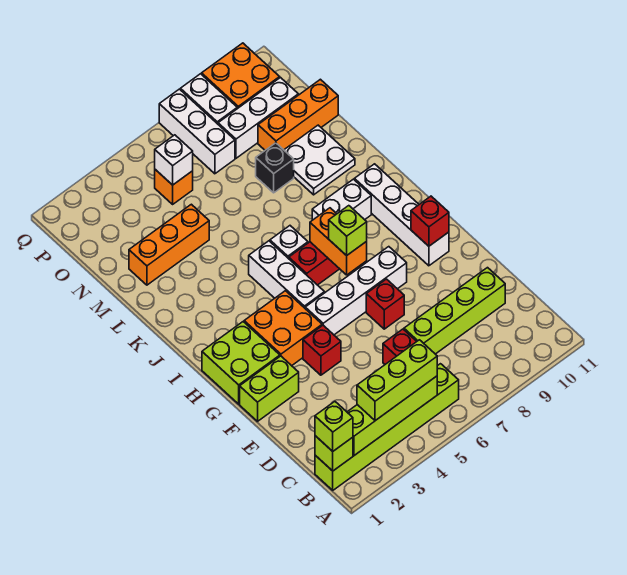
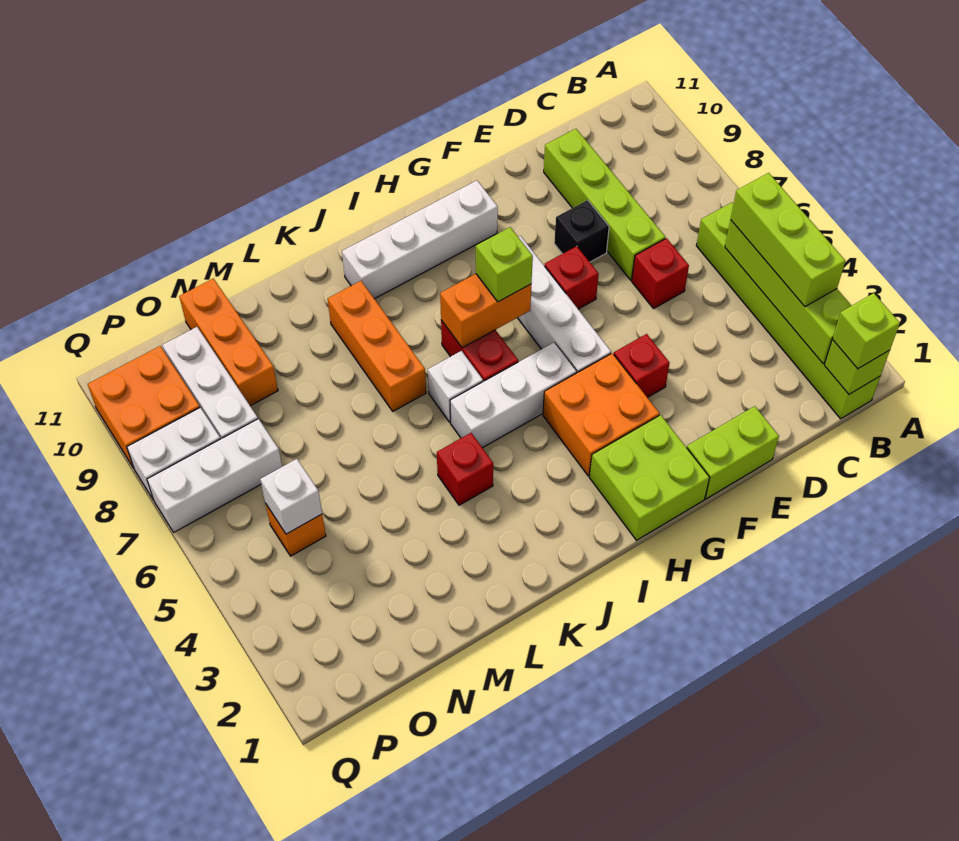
lime brick F1:F2 level 1 -> lime brick E1:F1 level 1
red brick G10 level 2 -> red brick K4 level 1
white brick J8:J9 level 1 -> none
white plate L9:M10 level 1 -> none
orange brick M2:M4 level 1 -> orange brick K7:K9 level 1
black brick M8 level 1 -> black brick E8 level 1

